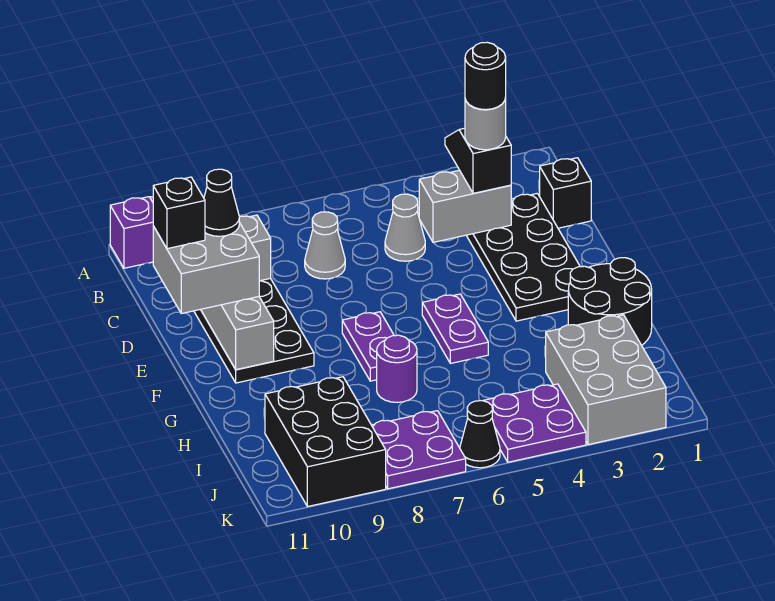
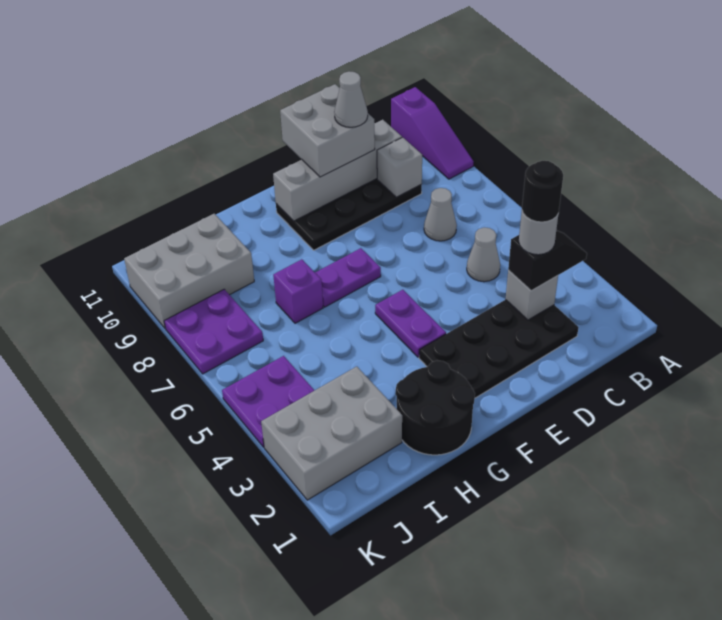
black brick C1 level 1 -> none
grey brick C3:C4 level 2 -> grey brick C3 level 2
black cone D10 level 4 -> grey cone D10 level 4
black brick D11 level 4 -> none
purple plate F5:G5 level 1 -> purple plate F4:F5 level 1
purple round brick H7 level 1 -> purple brick H7 level 1
black brick I9:K10 level 1 -> grey brick I9:K10 level 1
black cone K6 level 1 -> none

